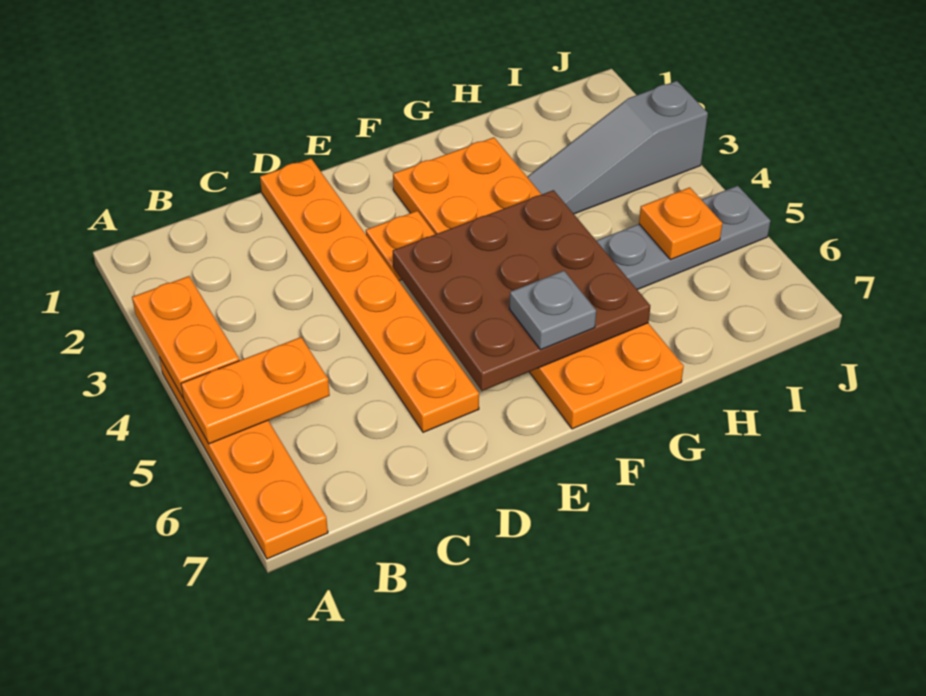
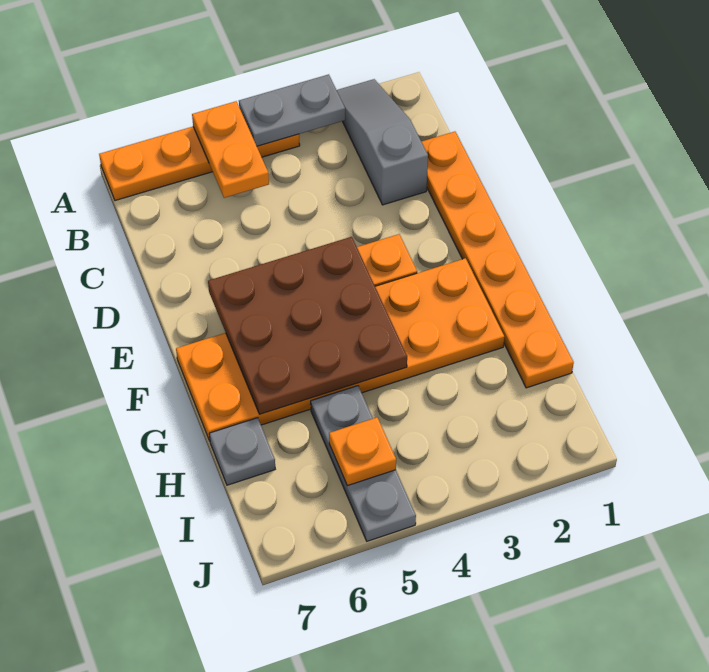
orange plate A3:A4 level 2 -> grey plate A3:A4 level 2
orange plate D1:D6 level 1 -> orange plate C1:H1 level 1
grey plate F6 level 3 -> grey plate H7 level 1
grey slope H3:J3 level 1 top J -> grey slope A2:C2 level 1 top C

